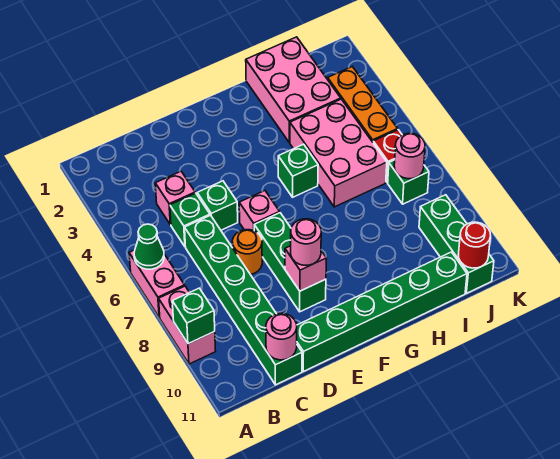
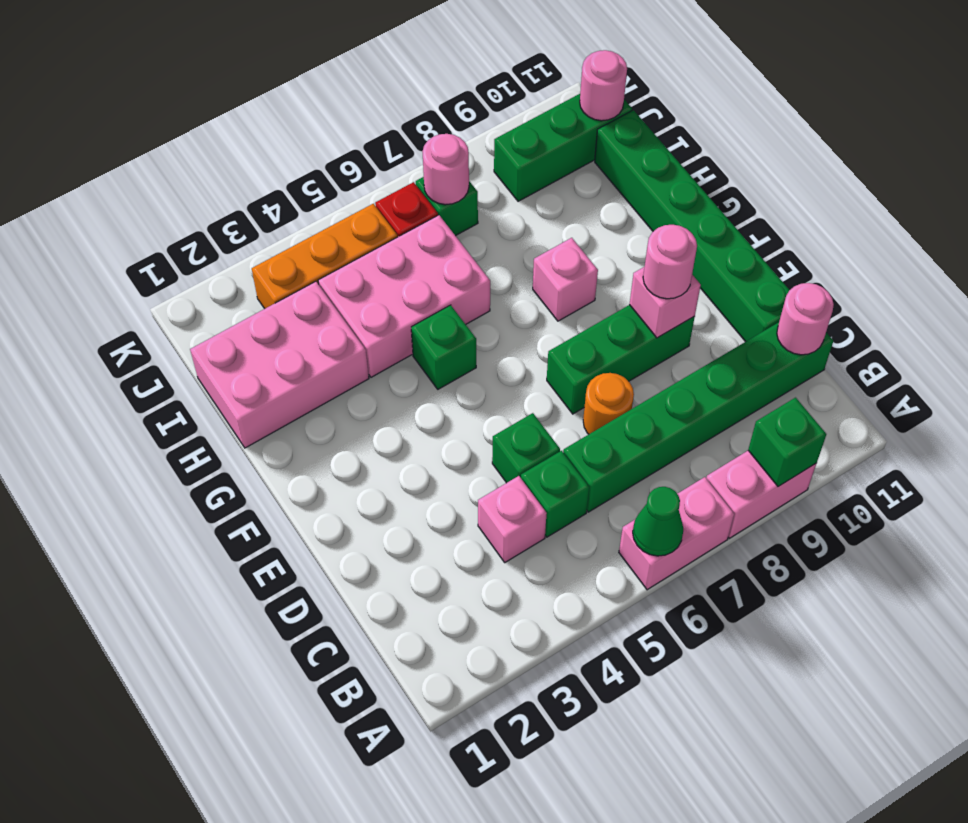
pink brick E6 level 1 -> pink brick G8 level 1
red round brick J11 level 2 -> pink round brick J11 level 2

